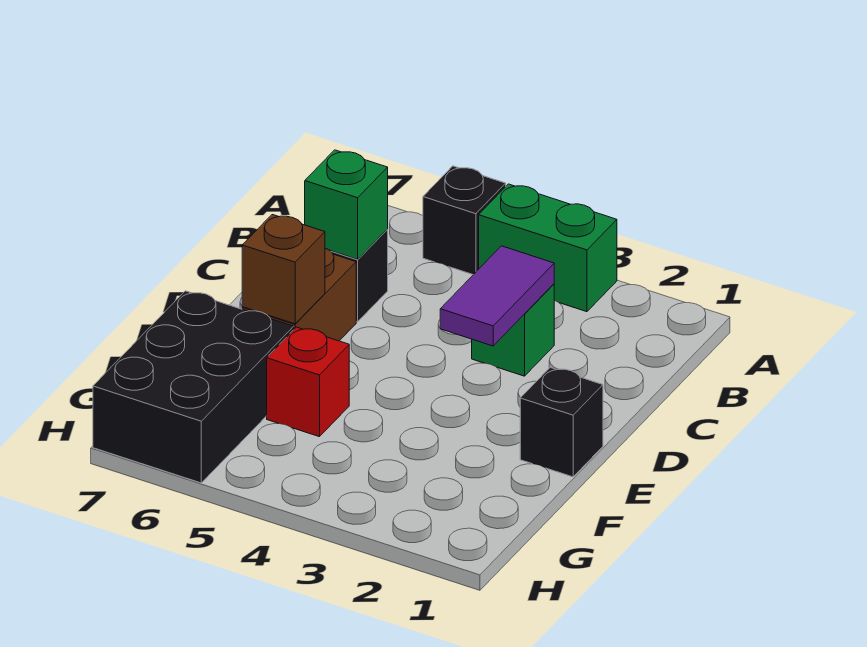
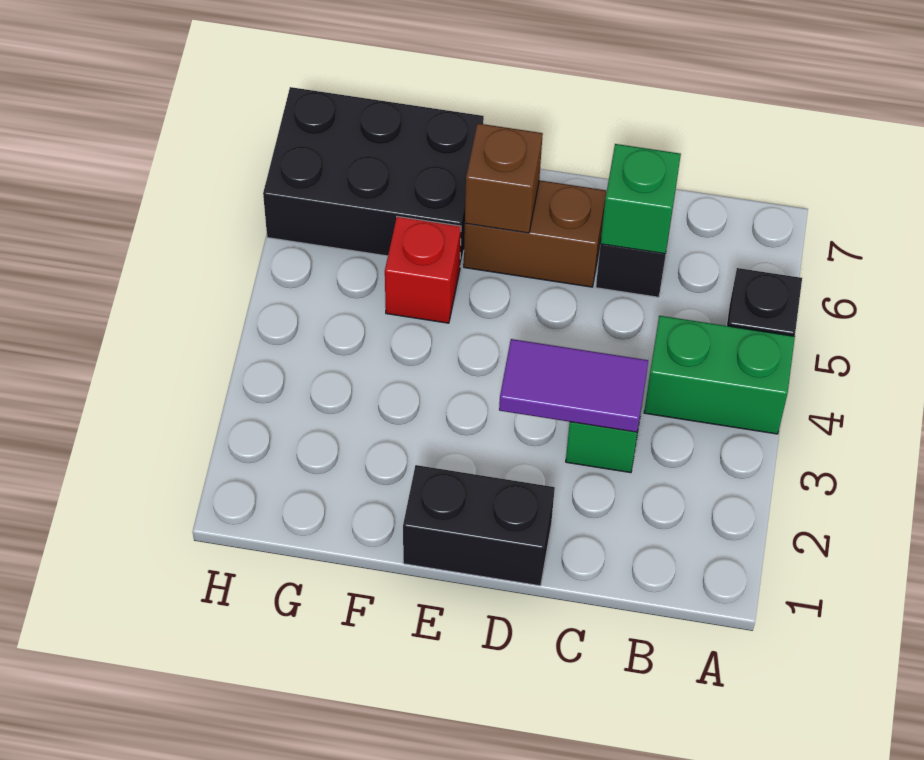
green brick A3:A4 level 1 -> green brick A4:B4 level 1
black brick E1 level 1 -> black brick D1:E1 level 1

